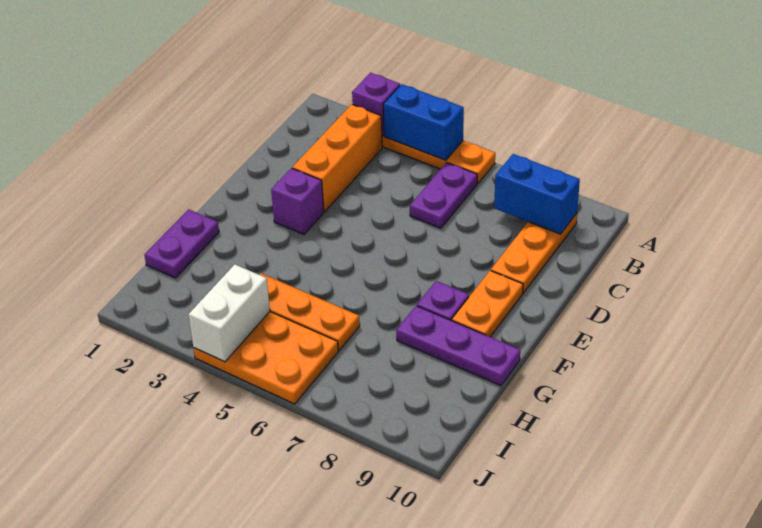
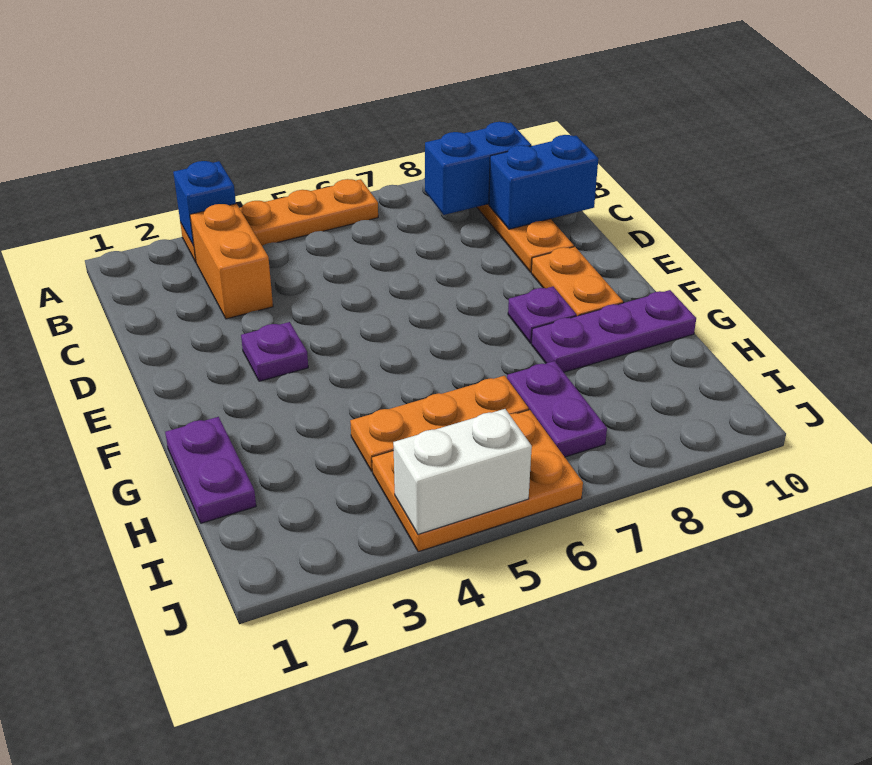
purple brick A3 level 2 -> blue brick A3 level 2
blue brick A4:A5 level 2 -> blue brick C9:C10 level 2
orange brick B3:D3 level 1 -> orange brick B3:C3 level 1
purple plate B6:C6 level 1 -> purple plate H7:I7 level 1
purple brick E3 level 1 -> purple plate E3 level 1
white brick I4:J4 level 2 -> white brick J4:J5 level 2

